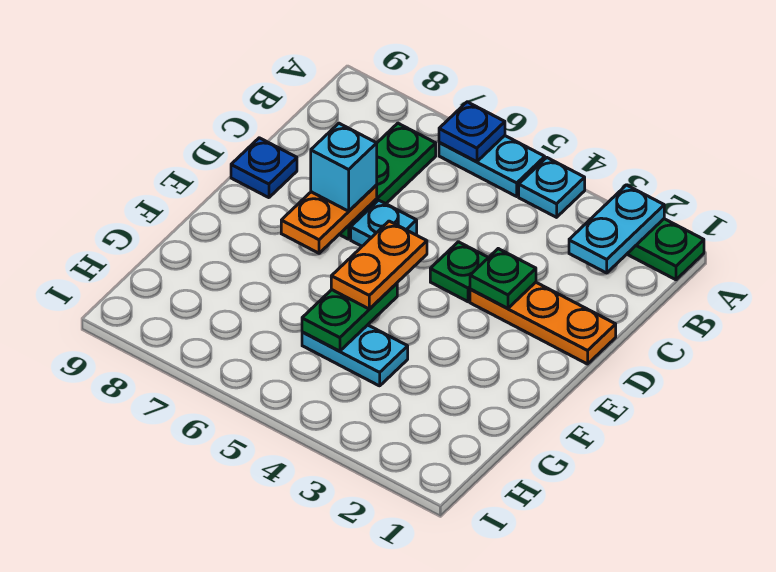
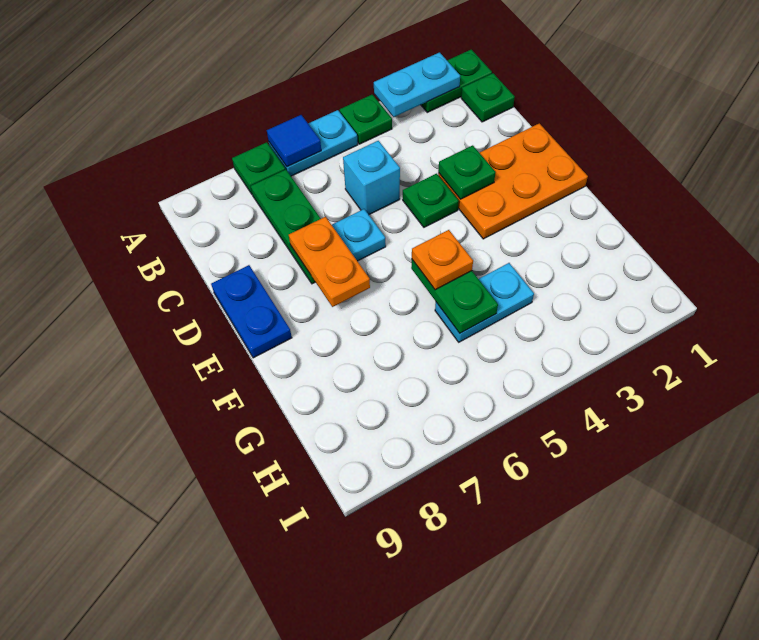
cyan plate A2:B2 level 2 -> cyan plate A2:A3 level 2
cyan plate A4 level 1 -> green plate A4 level 1
blue plate A6 level 2 -> blue tile A6 level 2
none -> green plate A7 level 1
none -> green plate B1 level 1
orange plate D1:D3 level 1 -> orange plate D1:E3 level 1
cyan brick D7 level 3 -> cyan brick C5 level 1
blue plate D9 level 1 -> blue plate D9:E9 level 1
orange plate E5:F5 level 3 -> orange plate F5 level 3

